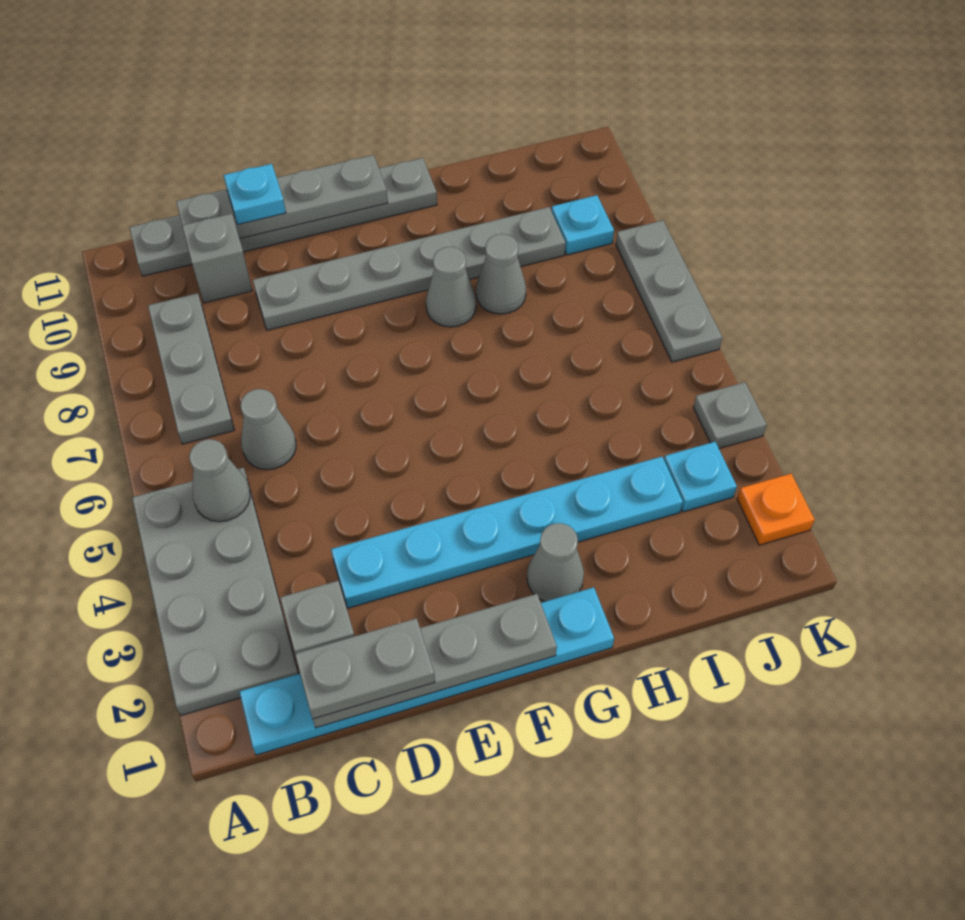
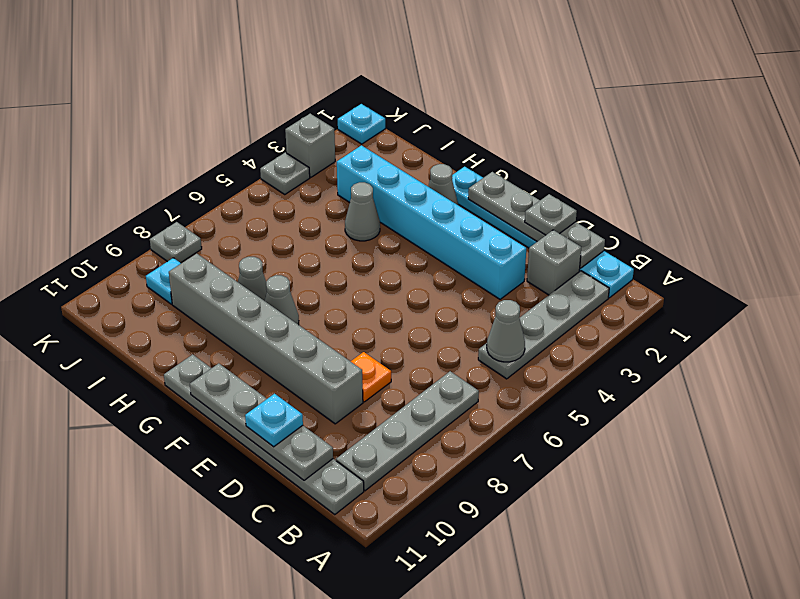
grey plate A2:B5 level 1 -> grey plate B2:B5 level 1
grey plate B7:B9 level 1 -> grey plate B7:B10 level 1
grey plate C1:D1 level 3 -> grey plate D1 level 3
grey cone C6 level 1 -> grey cone H4 level 1
grey brick C10 level 1 -> grey brick K3 level 1
cyan plate D3:I3 level 1 -> cyan brick D3:I3 level 1
grey plate D9:I9 level 1 -> grey brick D9:I9 level 1
cyan plate J3 level 1 -> cyan plate K1 level 1
orange plate K2 level 1 -> orange plate D8 level 1
grey plate K6:K8 level 1 -> grey plate K8 level 1

